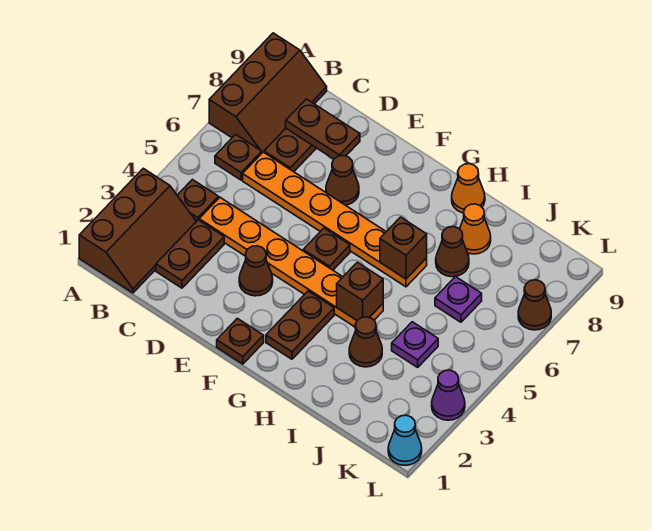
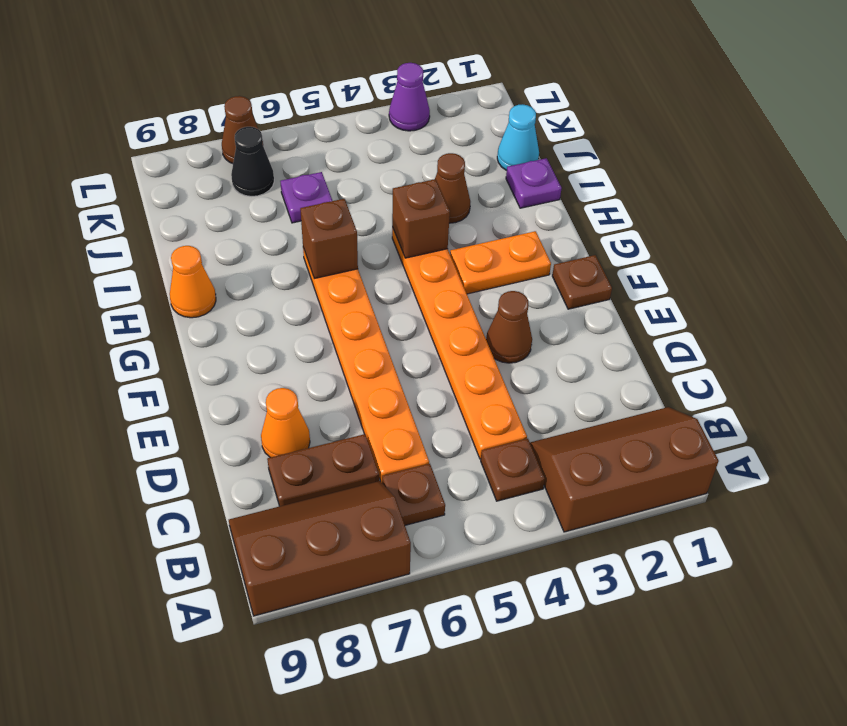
brown plate C2:C3 level 1 -> none
brown plate C8:D8 level 2 -> none
brown cone E7 level 1 -> none
brown plate F5 level 1 -> none
brown plate G2:G3 level 1 -> orange plate G2:G3 level 1
brown cone I7 level 1 -> none
orange cone I8 level 1 -> orange cone D8 level 1
purple plate J4 level 1 -> purple plate I1 level 1
none -> black cone K7 level 1
cyan cone L1 level 1 -> cyan cone J1 level 1

